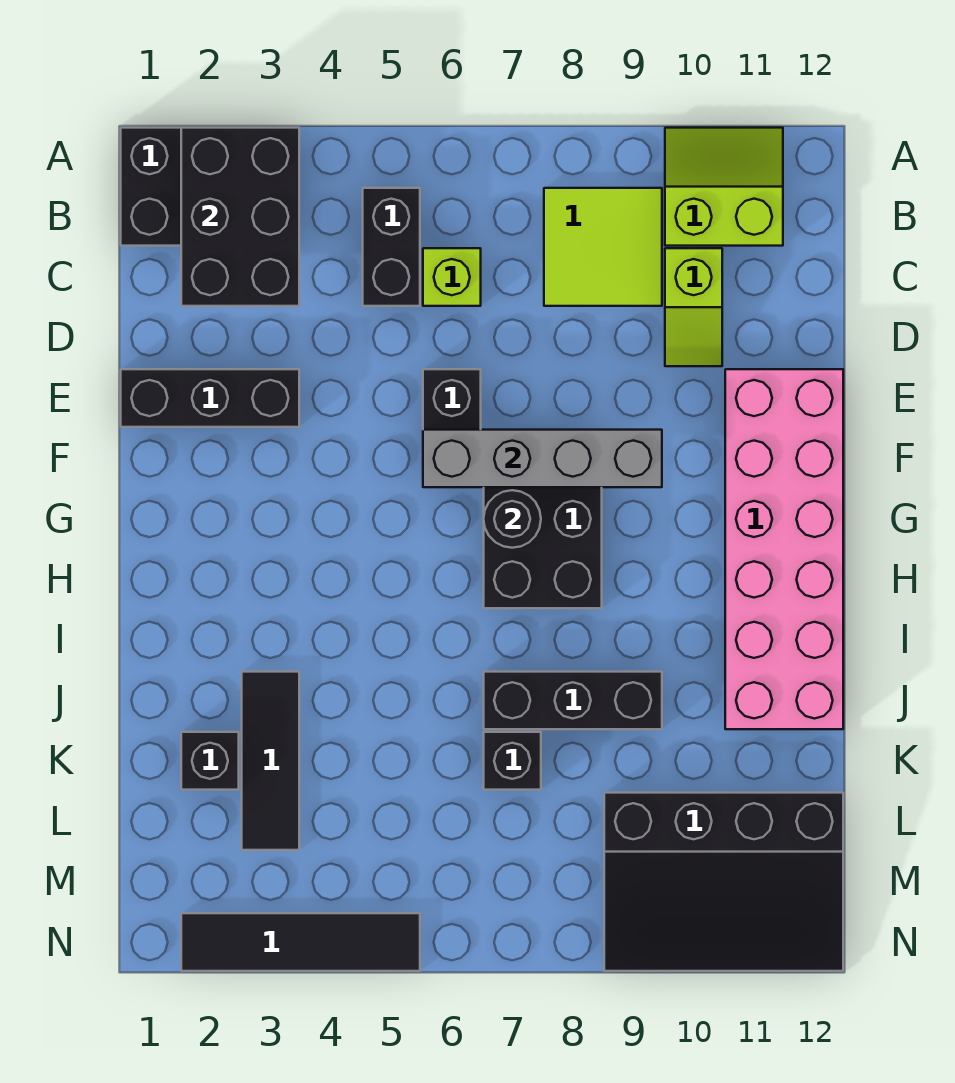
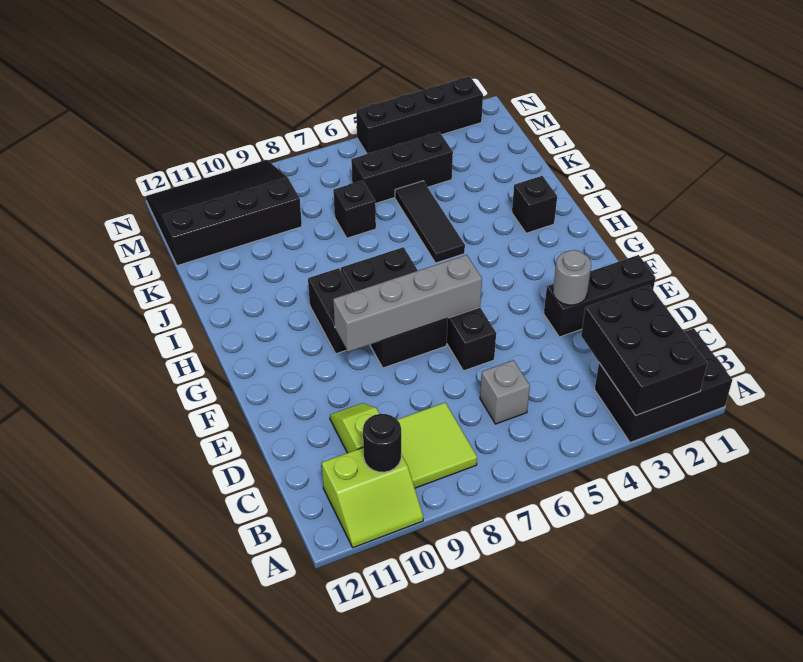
black brick B5:C5 level 1 -> black brick G9:H9 level 1
lime brick C6 level 1 -> grey brick C6 level 1
none -> grey round brick E3 level 2
pink brick E11:J12 level 1 -> none
black round brick G7 level 2 -> black round brick B10 level 2
black tile J3:L3 level 1 -> black tile I5:K5 level 1
black brick J7:J9 level 1 -> black brick L4:L6 level 1
black brick K2 level 1 -> black brick I2 level 1
black tile N2:N5 level 1 -> black brick N2:N5 level 1

